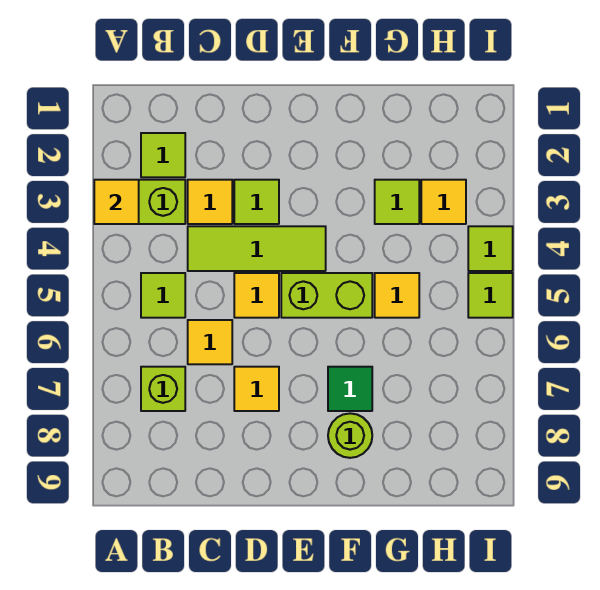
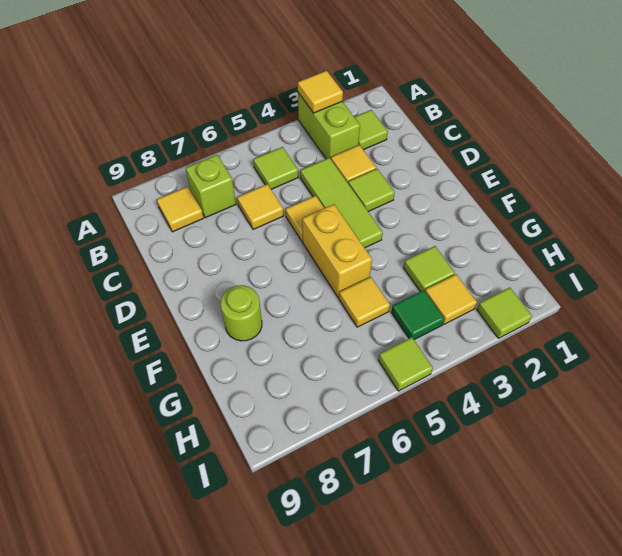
yellow tile D7 level 1 -> yellow tile B8 level 1
lime brick E5:F5 level 1 -> yellow brick E5:F5 level 1
green tile F7 level 1 -> green tile H4 level 1
lime tile I4 level 1 -> lime tile I2 level 1

